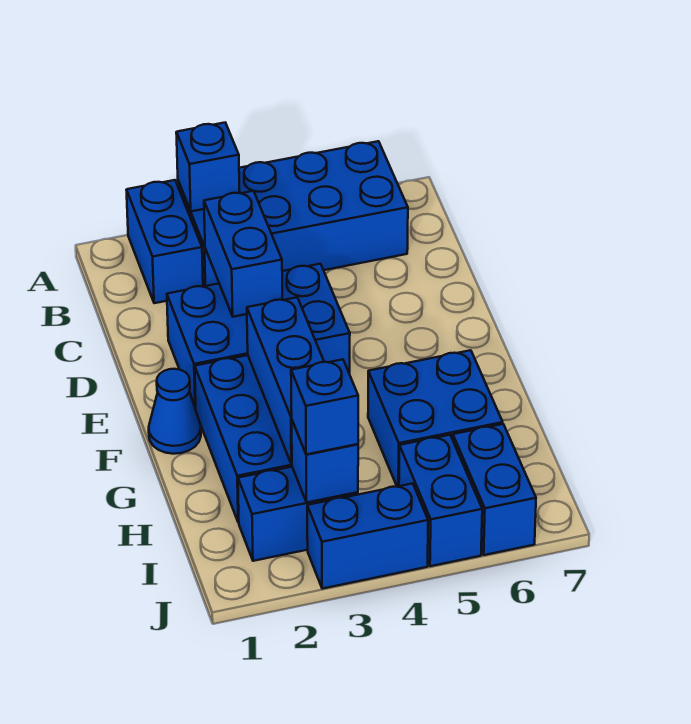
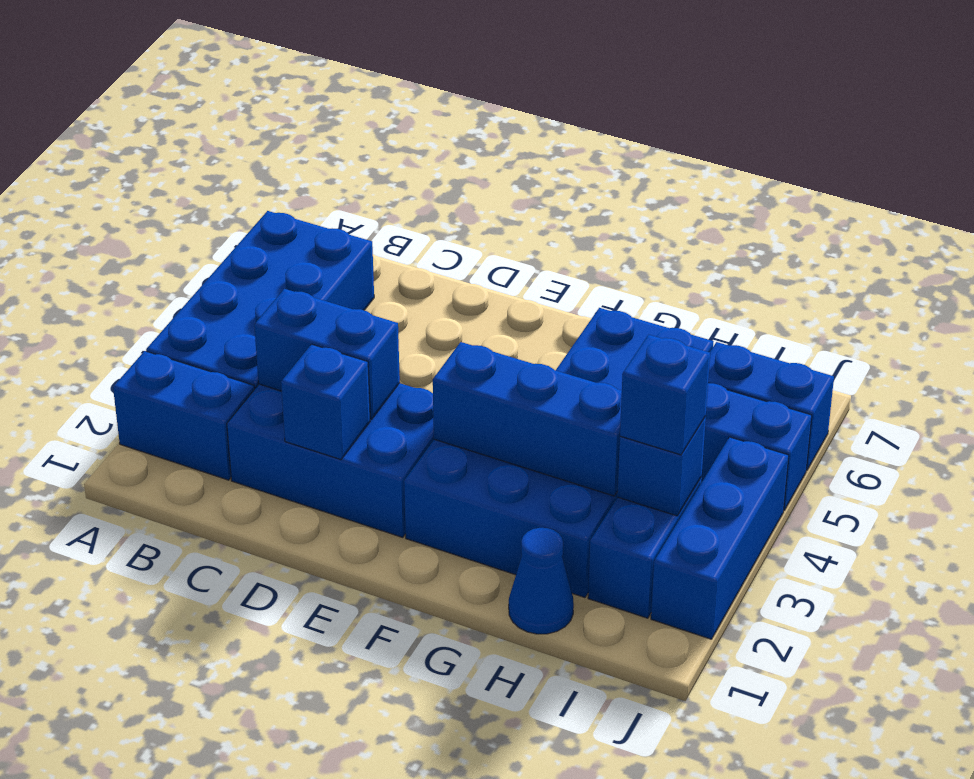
blue brick A3 level 2 -> blue brick D2 level 2
blue brick D2:E4 level 1 -> blue brick C2:E3 level 1
blue cone F1 level 1 -> blue cone H1 level 1
blue brick J3:J4 level 1 -> blue brick J2:J4 level 1

